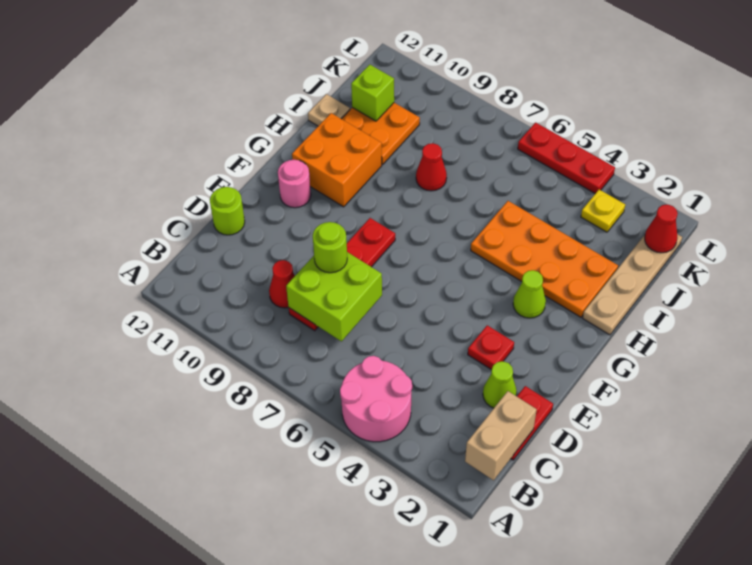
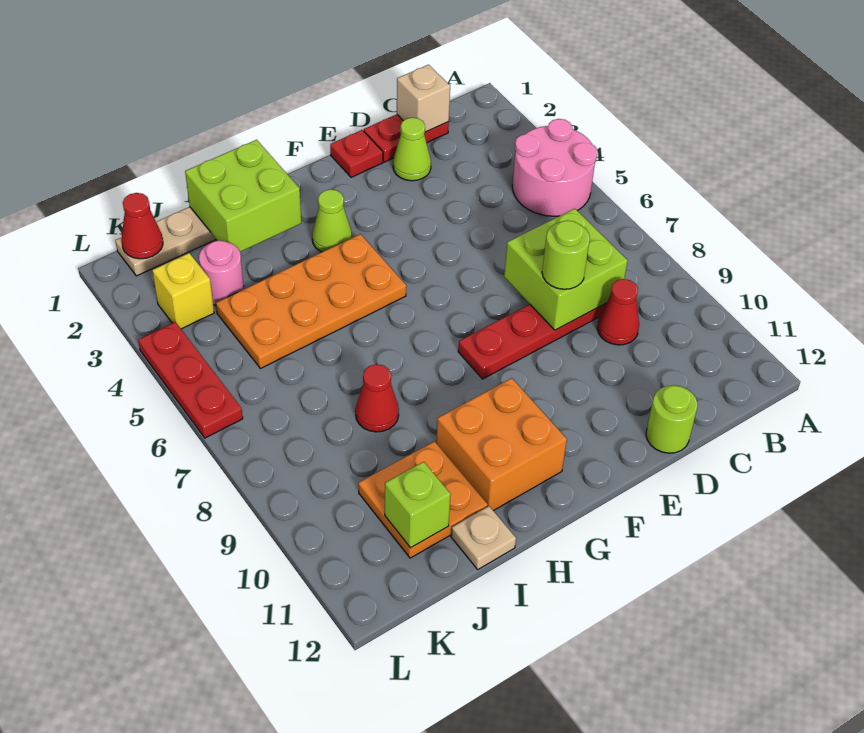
tan brick B1:C1 level 2 -> tan brick C1 level 2
red plate E3 level 1 -> red plate E1 level 1
pink round brick F11 level 1 -> pink round brick J3 level 1
none -> lime brick H1:I2 level 2
orange plate H2:I5 level 1 -> orange plate G4:J5 level 1
yellow plate K3 level 1 -> yellow brick K3 level 1

